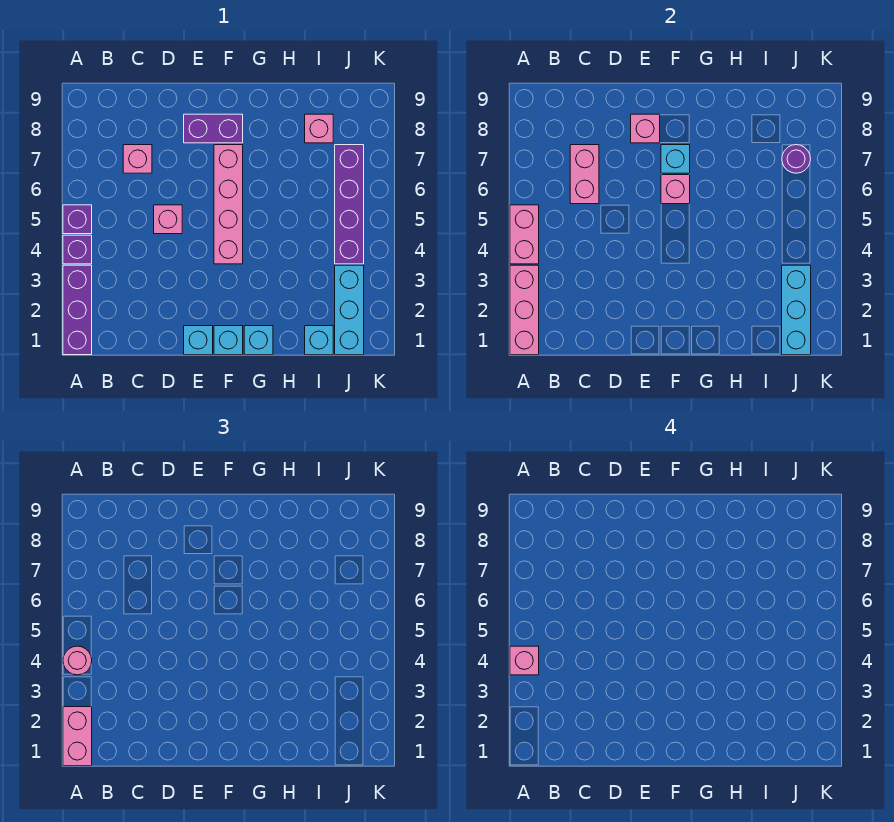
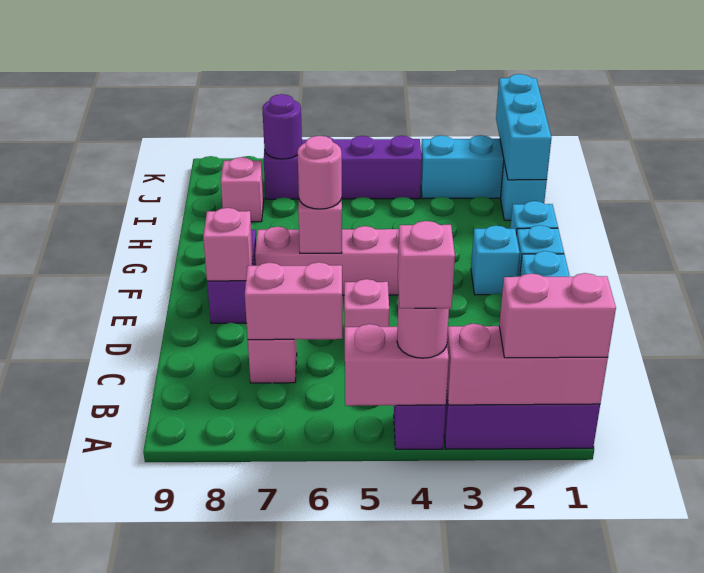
purple brick A5 level 1 -> none
none -> pink round brick F6 level 3
cyan brick F7 level 2 -> cyan brick F2 level 1
cyan brick J1:J3 level 2 -> cyan brick I1:K1 level 2

